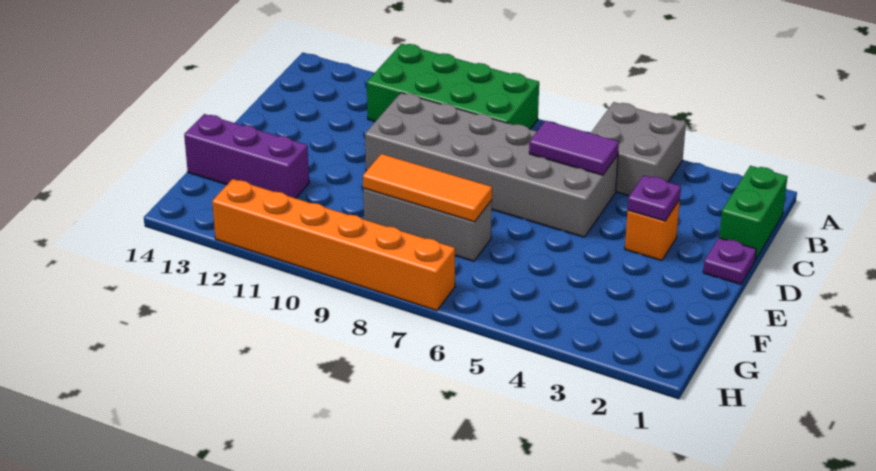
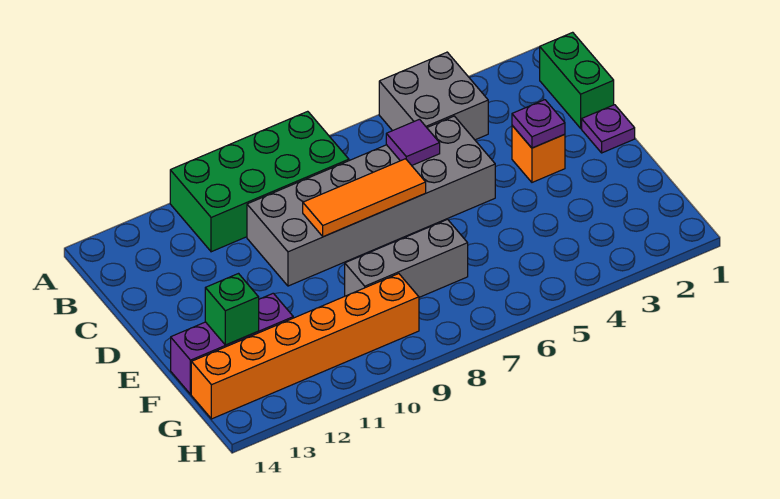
purple tile C5:C6 level 2 -> purple tile C6 level 2
orange tile F7:F9 level 2 -> orange tile D7:D9 level 2
none -> green brick F13 level 2
orange brick H7:H12 level 1 -> orange brick G9:G14 level 1

